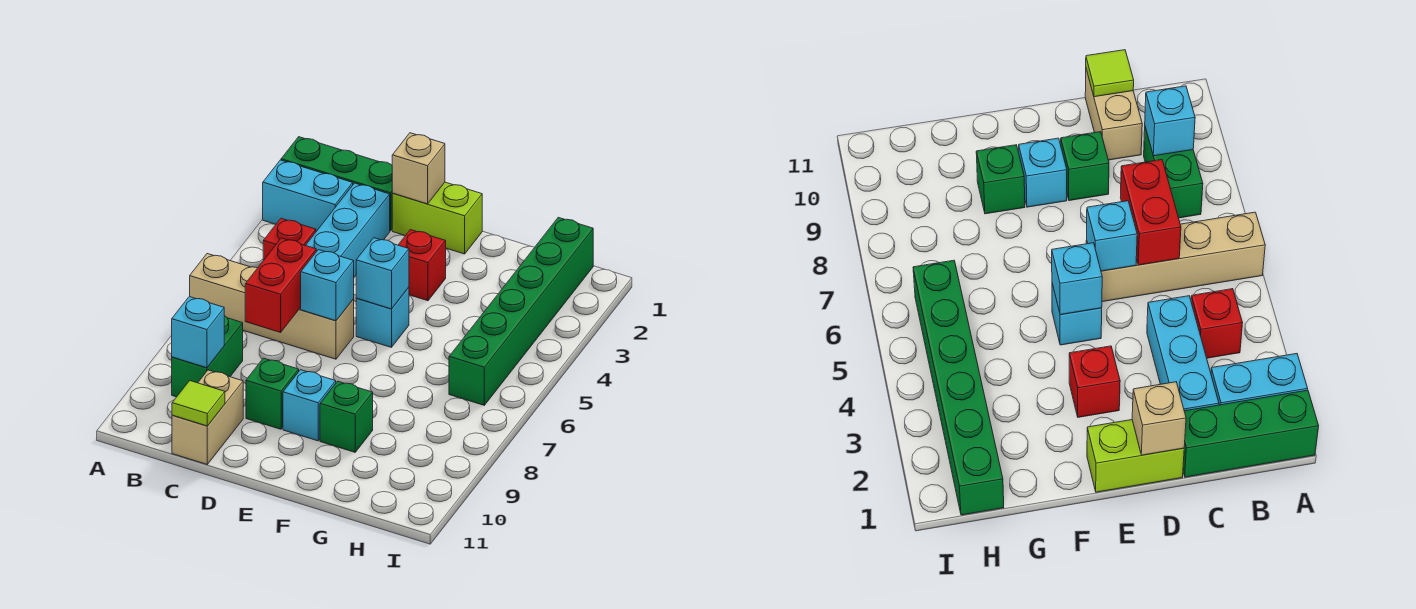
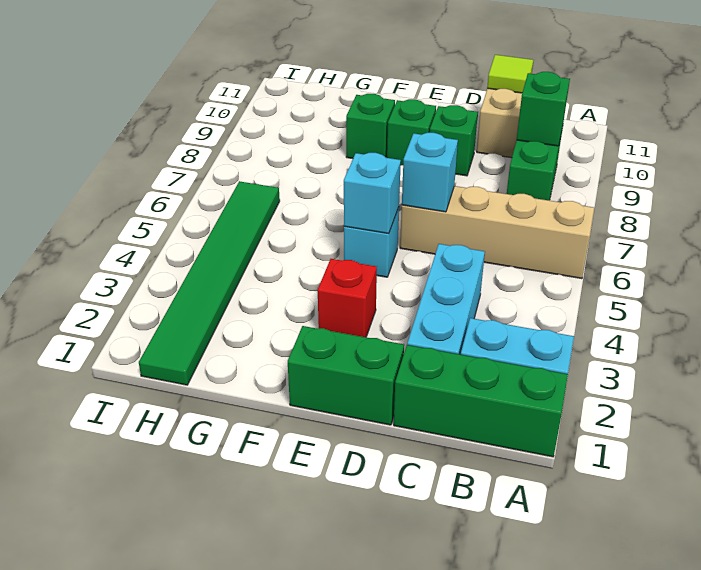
red brick B4 level 1 -> none
cyan brick B9 level 2 -> green brick B9 level 2
red brick C6:C7 level 2 -> none
lime brick D1:E1 level 1 -> green brick D1:E1 level 1
tan brick D1 level 2 -> none
cyan brick E9 level 1 -> green brick E9 level 1
green brick H1:H6 level 1 -> green tile H1:H6 level 1

